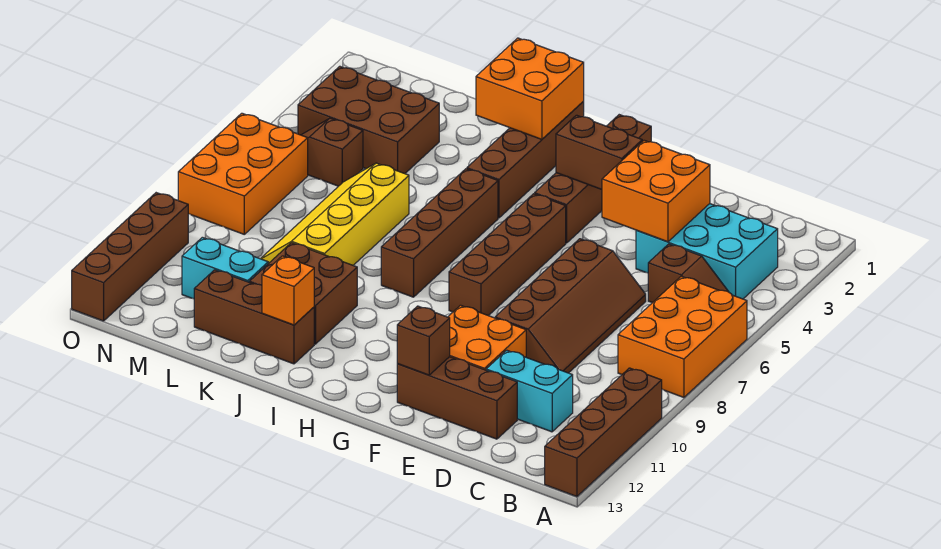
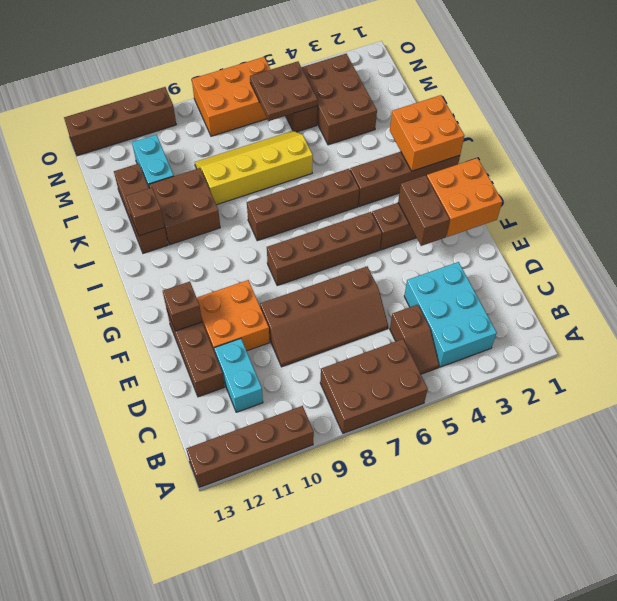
orange brick A6:B8 level 1 -> brown brick A6:B8 level 1
orange brick D3:E4 level 2 -> orange brick F1:G2 level 2
orange brick J12 level 2 -> brown brick J12 level 2
none -> brown plate M5:N6 level 2

